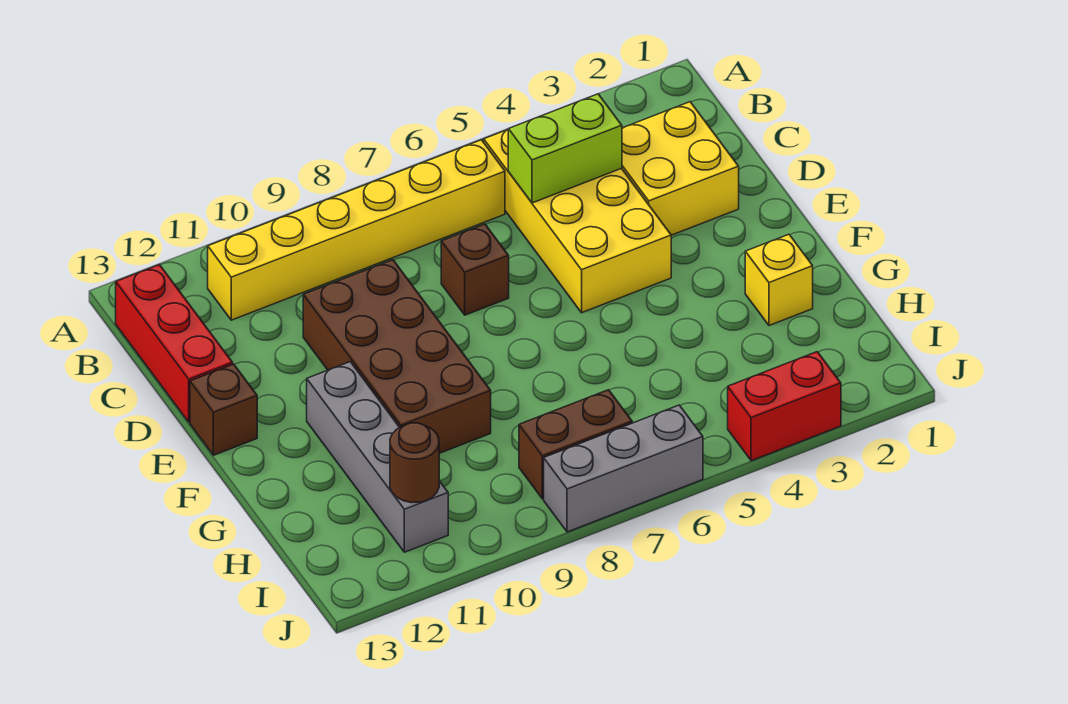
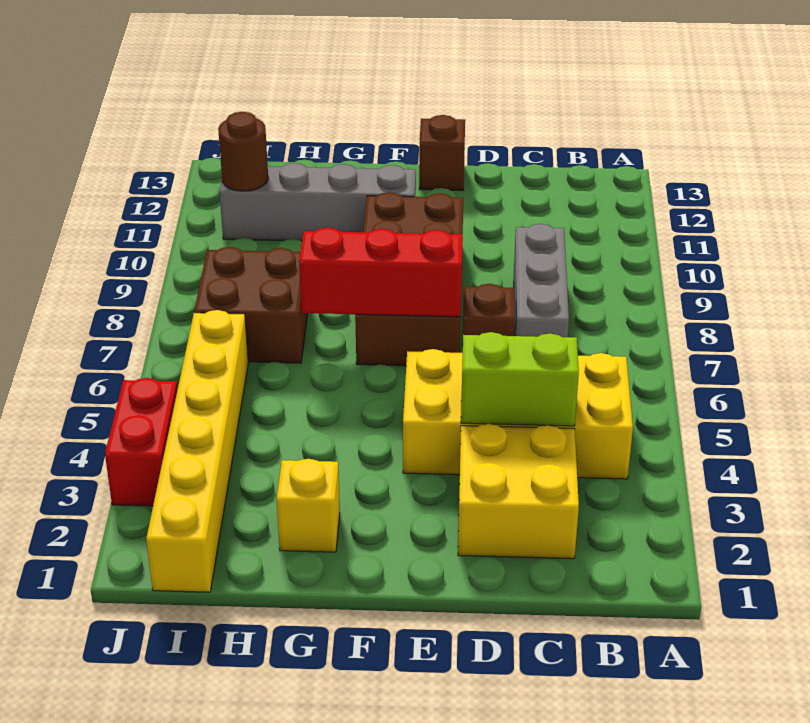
yellow brick B6:B11 level 1 -> yellow brick I1:I6 level 1
red brick B13:D13 level 1 -> red brick E7:G7 level 2
lime brick C4:C5 level 2 -> lime brick C4:D4 level 2
brown brick D9:G10 level 1 -> brown brick E7:F10 level 1
brown brick I7:I8 level 1 -> brown brick H7:I8 level 1
grey brick J6:J8 level 1 -> grey brick C7:C9 level 1

